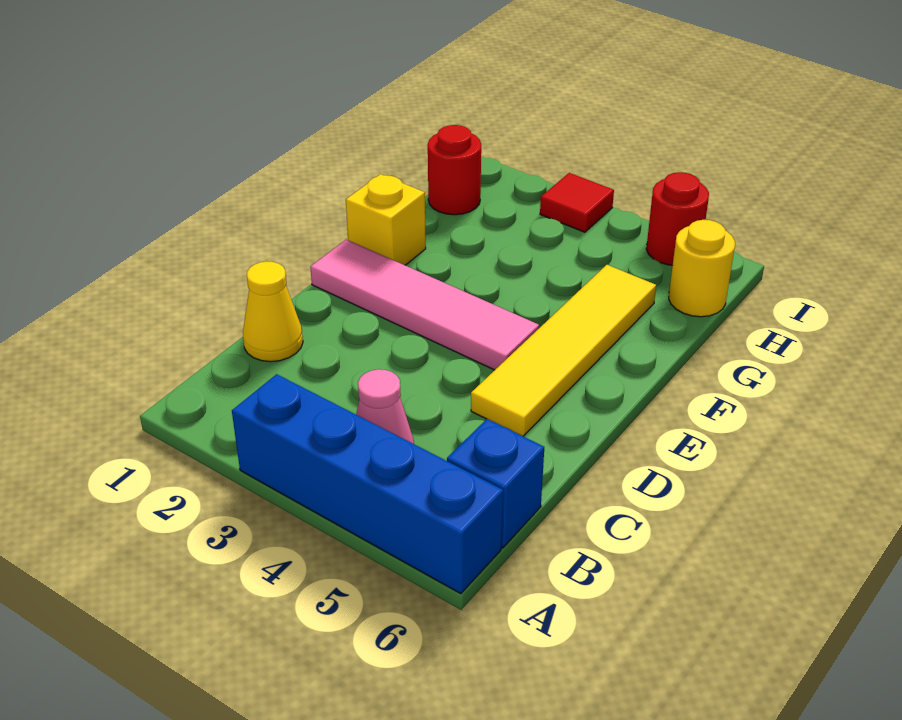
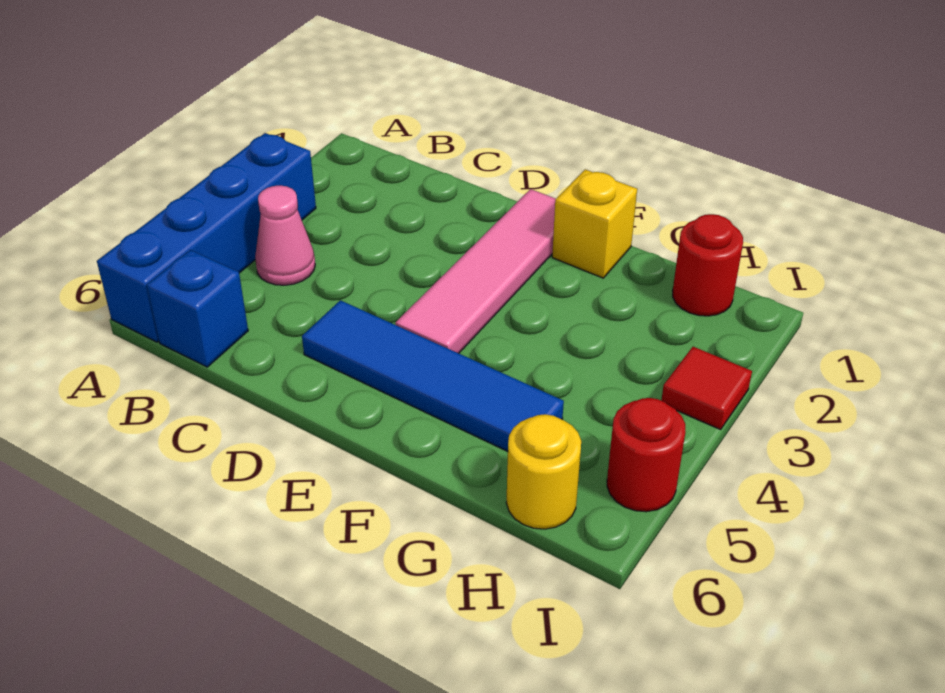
yellow cone C1 level 1 -> none
yellow tile D5:G5 level 1 -> blue tile D5:G5 level 1

